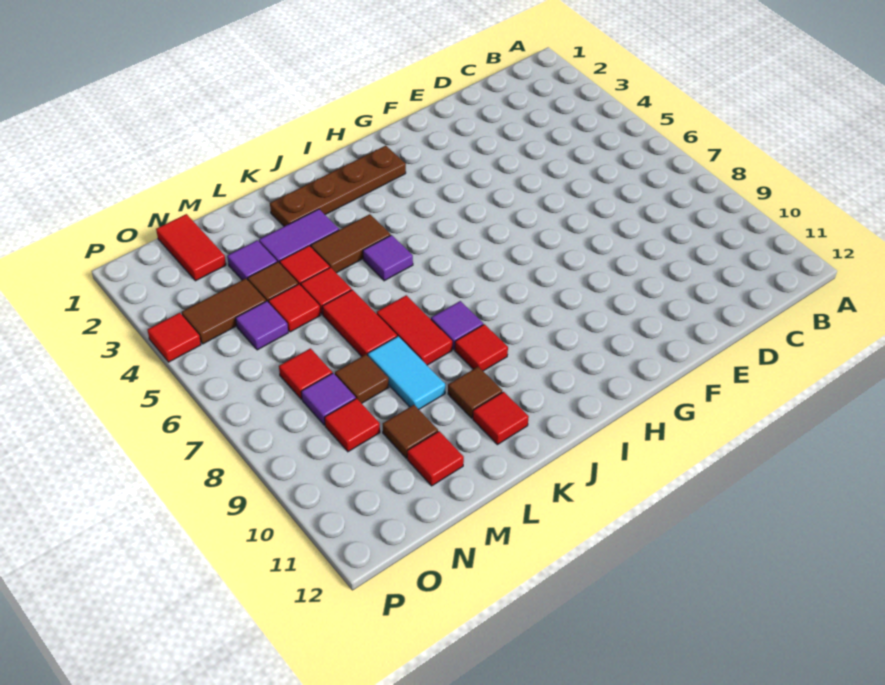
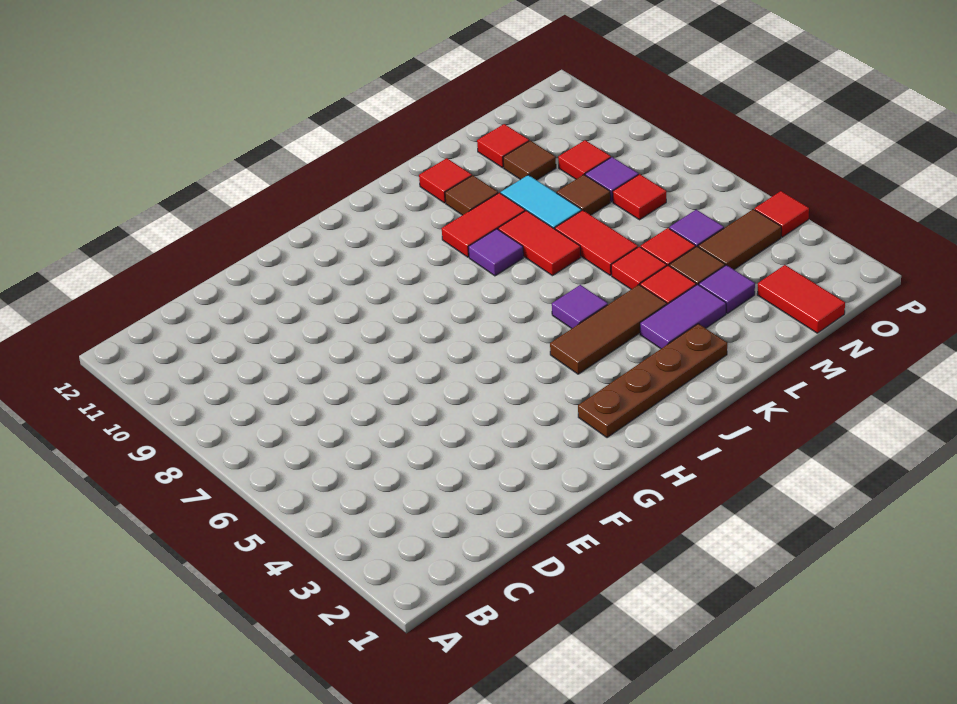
brown tile J4:K4 level 1 -> brown tile I4:K4 level 1
red tile J9 level 1 -> red tile J9:K9 level 1

